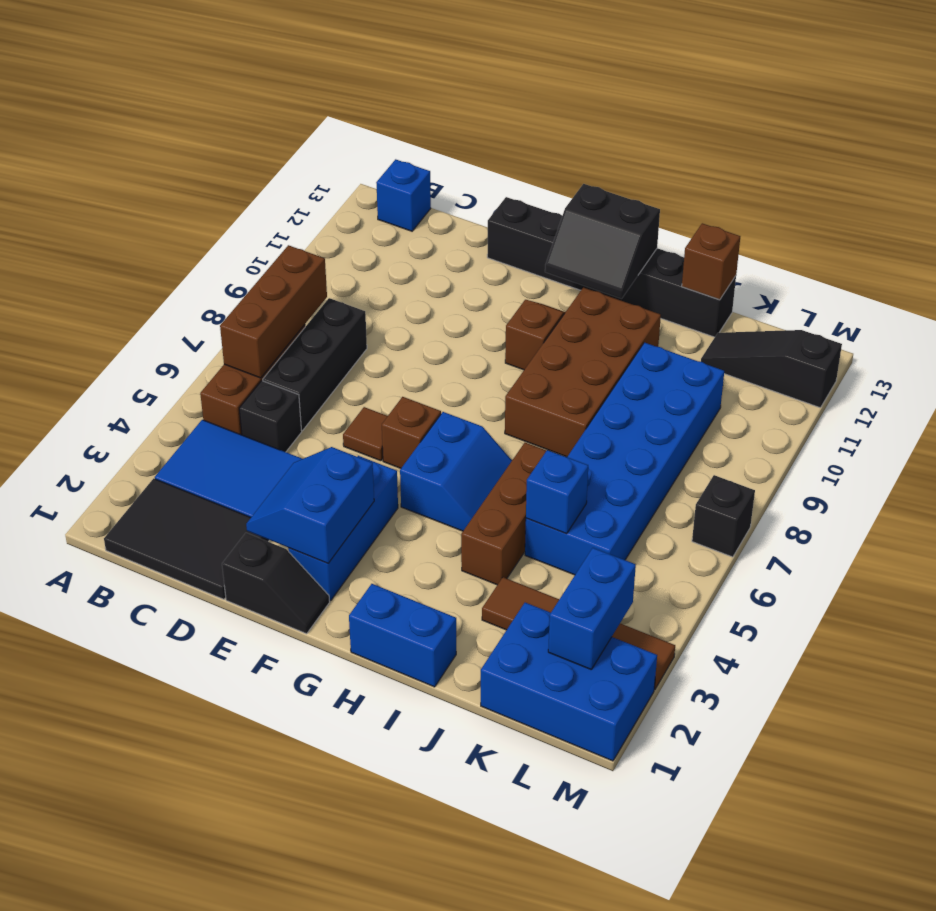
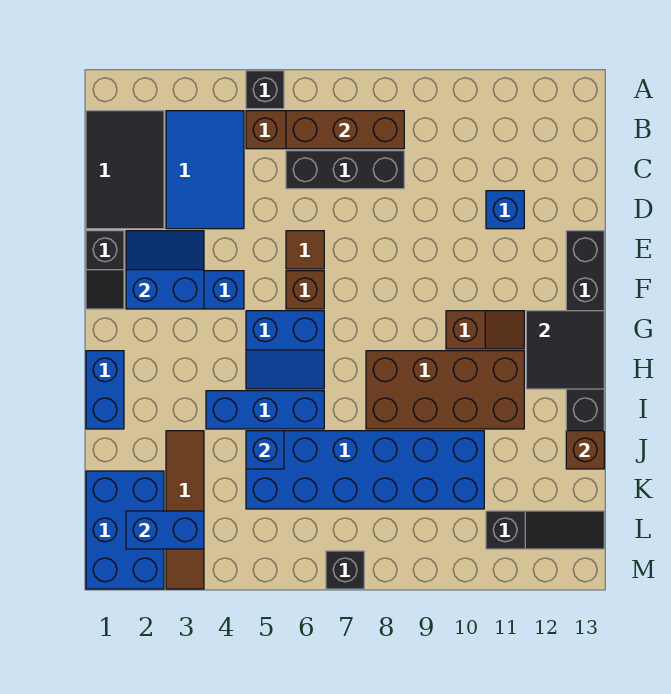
blue brick B13 level 1 -> blue brick D11 level 1
black brick C5 level 1 -> black brick A5 level 1
black slope G12:H13 level 2 top 13 -> black tile G12:H13 level 2
brown brick I4:I6 level 1 -> blue brick I4:I6 level 1
black slope K12:M12 level 1 top M -> black slope L11:L13 level 1 top 11

